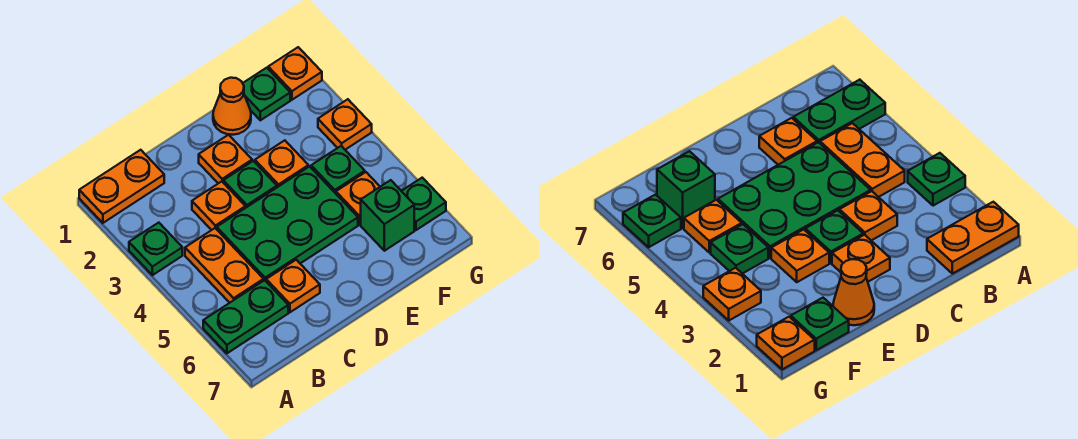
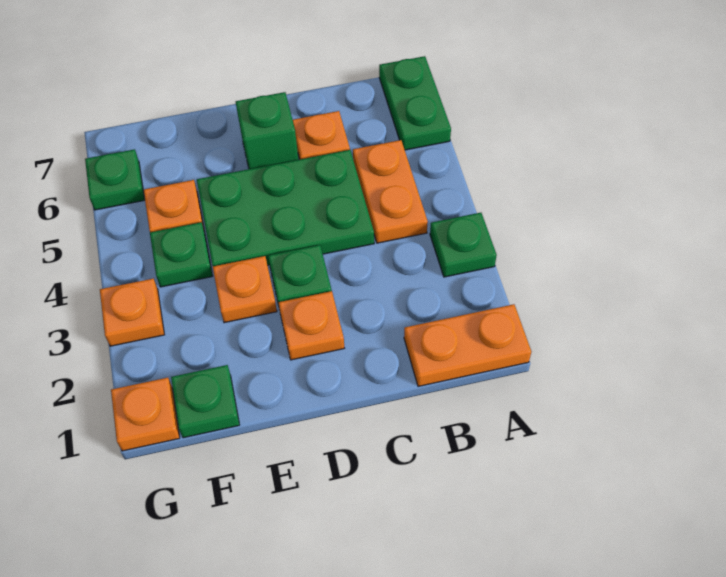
green plate A6:B6 level 1 -> green plate A6:A7 level 1
orange plate C3 level 1 -> none
orange cone E1 level 1 -> none
green brick F6 level 1 -> green brick D6 level 1

